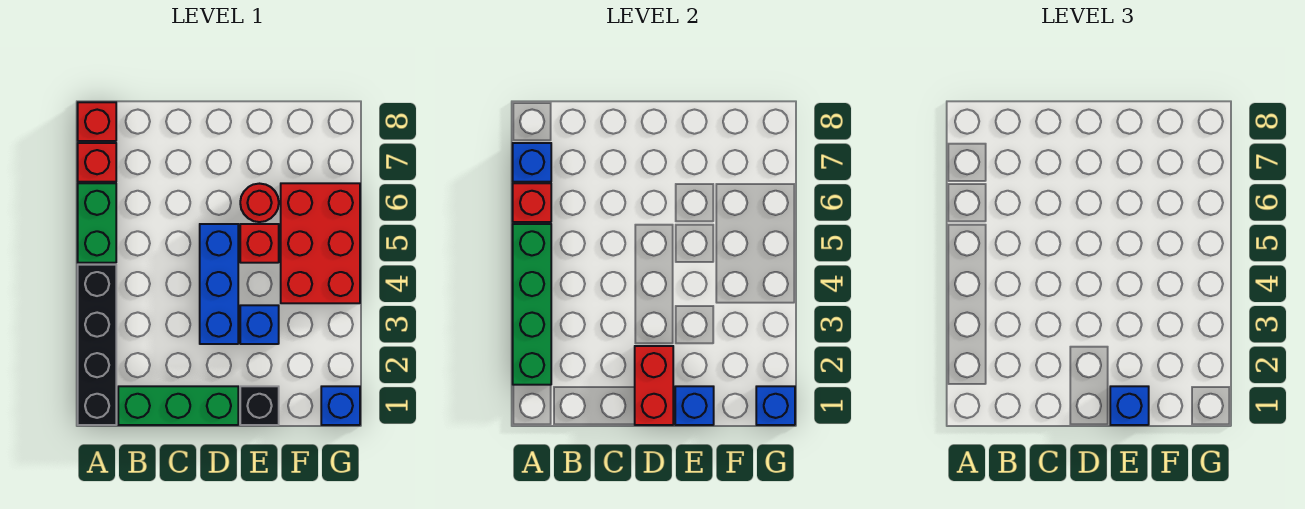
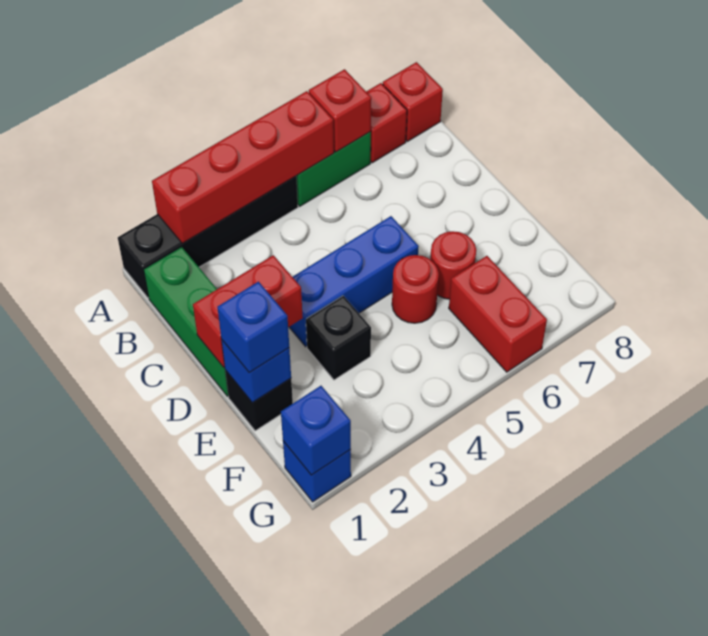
green brick A2:A5 level 2 -> red brick A2:A5 level 2
blue brick A7 level 2 -> none
blue brick E3 level 1 -> black brick E3 level 1
red brick E5 level 1 -> red round brick E5 level 1
red brick F4:G6 level 1 -> red brick F6:G6 level 1

